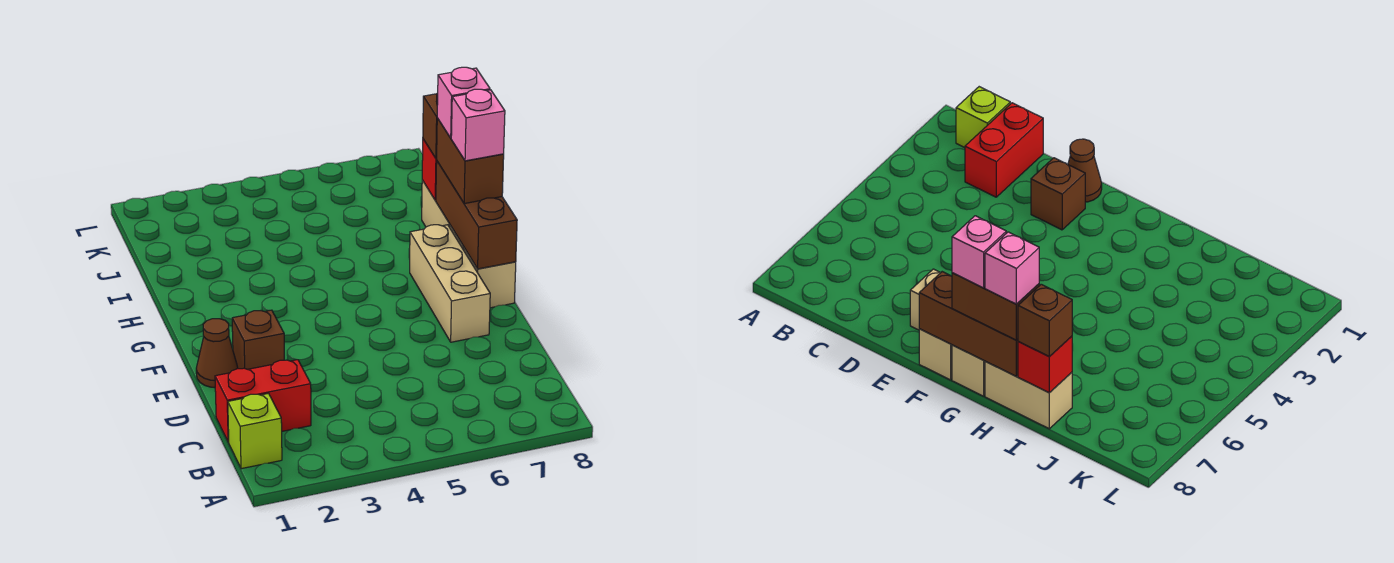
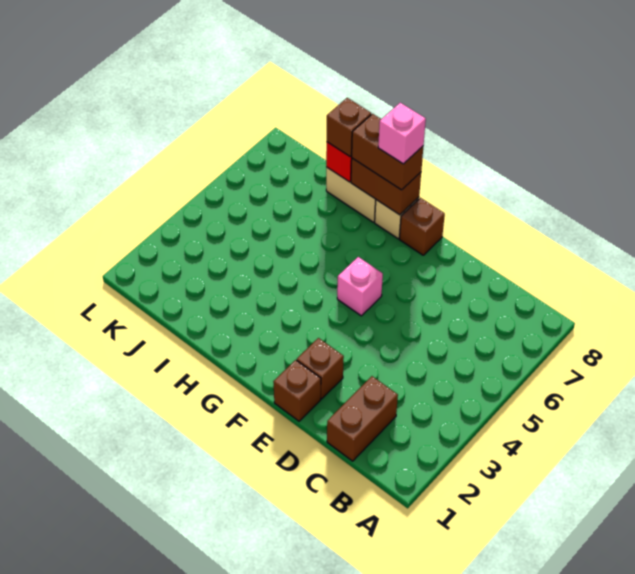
lime brick B1 level 1 -> none
red brick C1:C2 level 1 -> brown brick C1:C2 level 1
brown cone E1 level 1 -> brown brick E1 level 1
tan brick E7:G7 level 1 -> none
tan brick F8 level 1 -> brown brick F8 level 1
brown brick F8:H8 level 2 -> brown brick G8:H8 level 2
pink brick H8 level 4 -> pink brick F5 level 1

